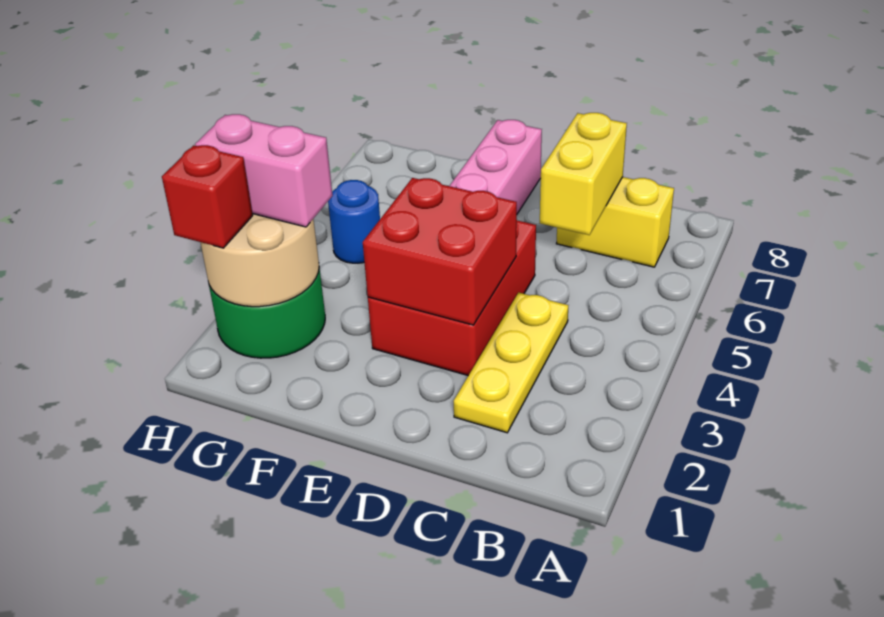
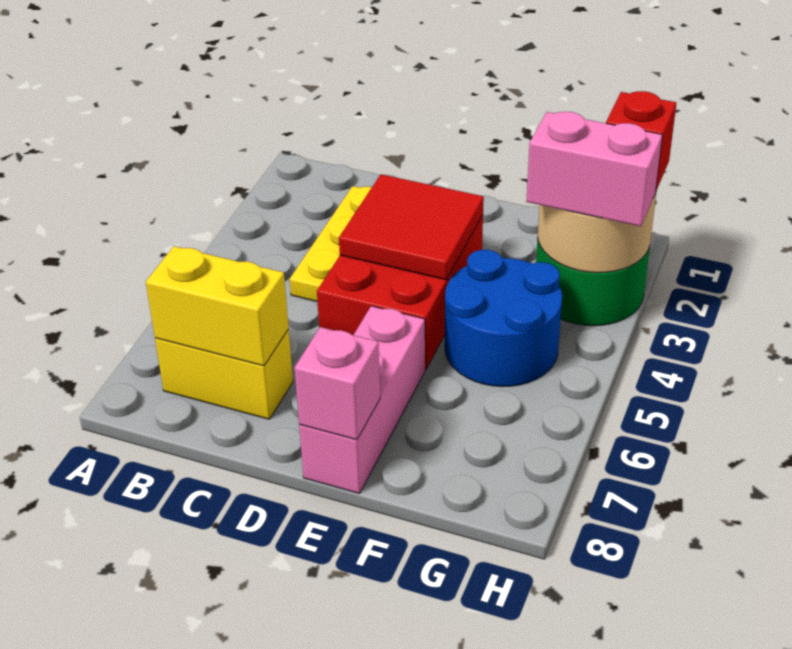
yellow brick C6:C7 level 2 -> yellow brick B7:C7 level 2
red brick D3:E4 level 2 -> red tile D3:E4 level 2
none -> pink brick E8 level 2
blue round brick G5 level 1 -> blue round brick F4:G5 level 1

